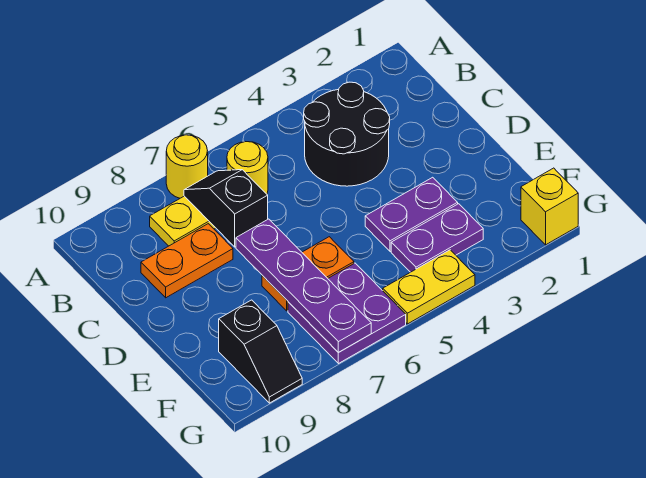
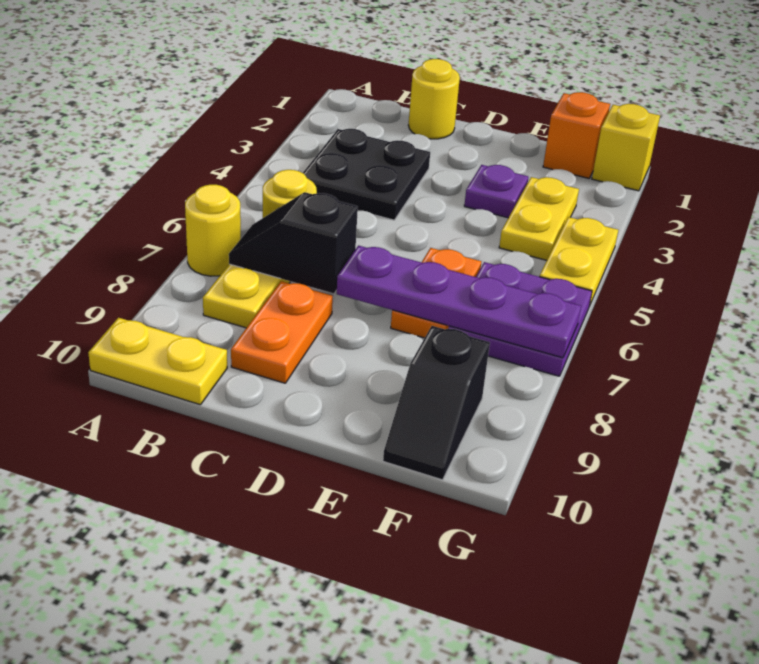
none -> yellow plate A10:B10 level 1
black round brick B3:C4 level 1 -> black plate B3:C4 level 1
none -> yellow round brick C1 level 1
purple plate E3:E4 level 1 -> purple plate E3 level 1
none -> orange brick F1 level 1
purple plate F3:F4 level 1 -> yellow plate F3:F4 level 1
black slope F9:G9 level 1 top F -> black slope F9:F10 level 1 top 9

